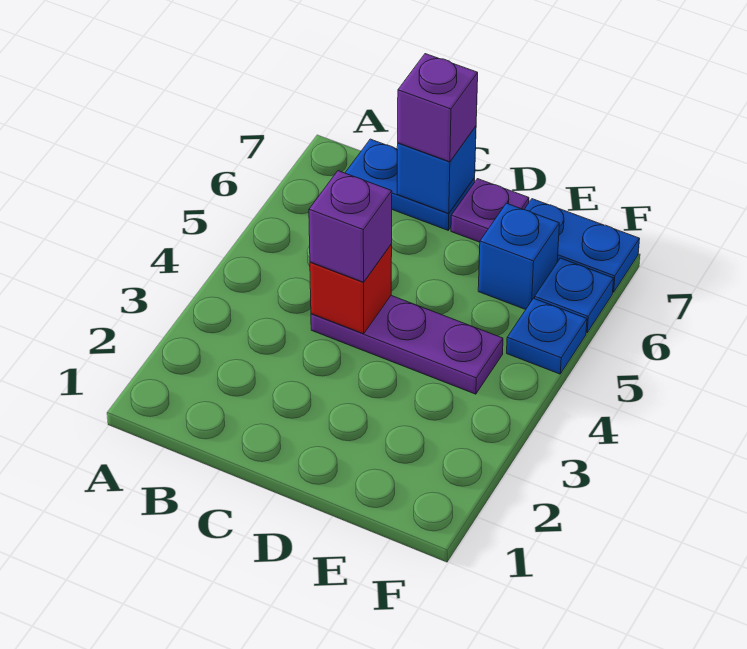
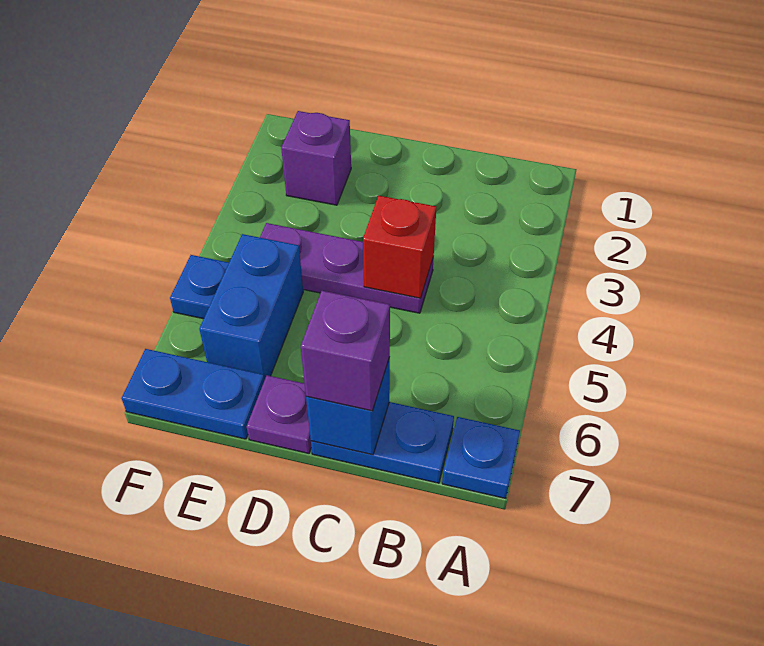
purple brick C4 level 3 -> purple brick E2 level 1
blue brick E6 level 1 -> blue brick E5:E6 level 1
blue plate F6 level 1 -> blue plate A7 level 1

